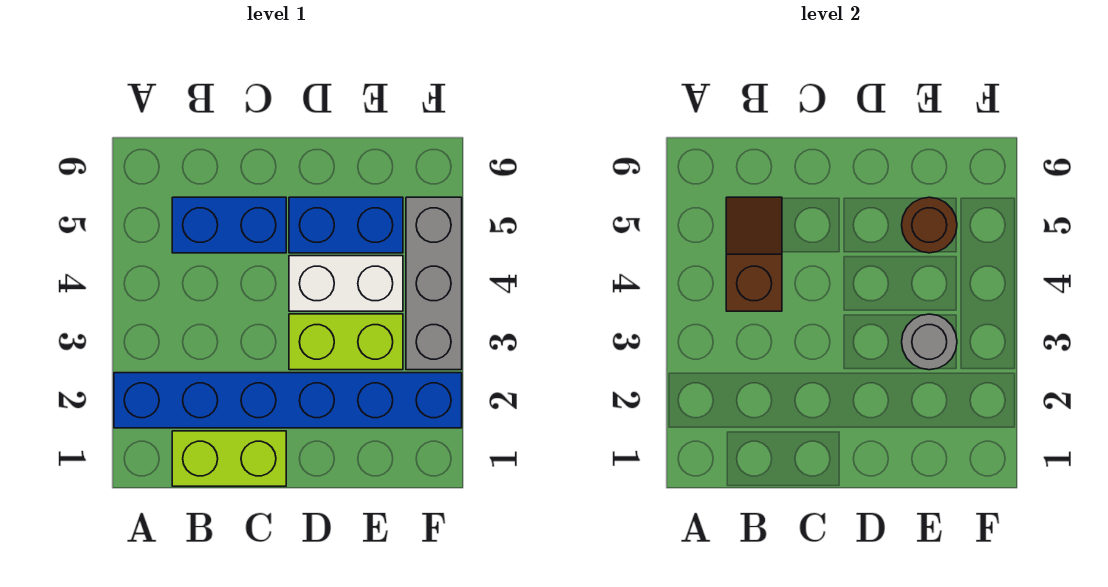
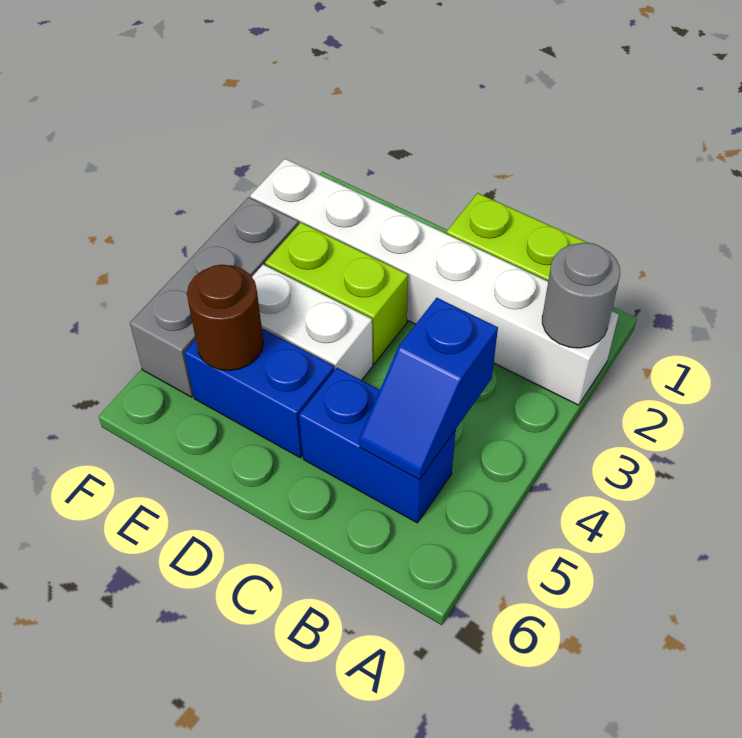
blue brick A2:F2 level 1 -> white brick A2:F2 level 1
brown slope B4:B5 level 2 top 4 -> blue slope B4:B5 level 2 top 4
grey round brick E3 level 2 -> grey round brick A2 level 2

